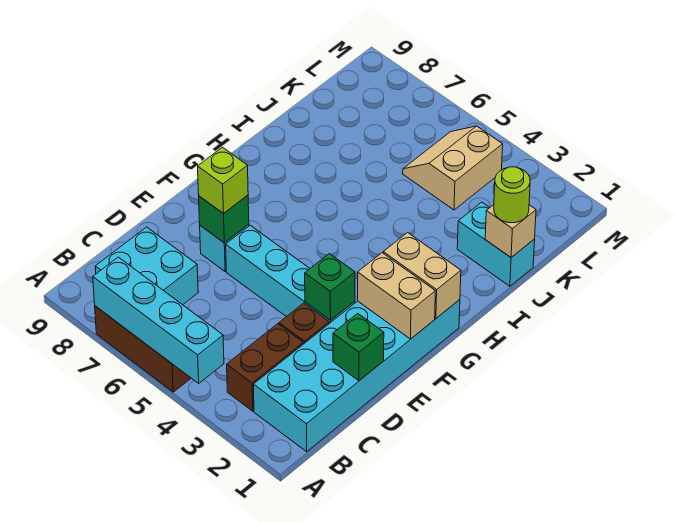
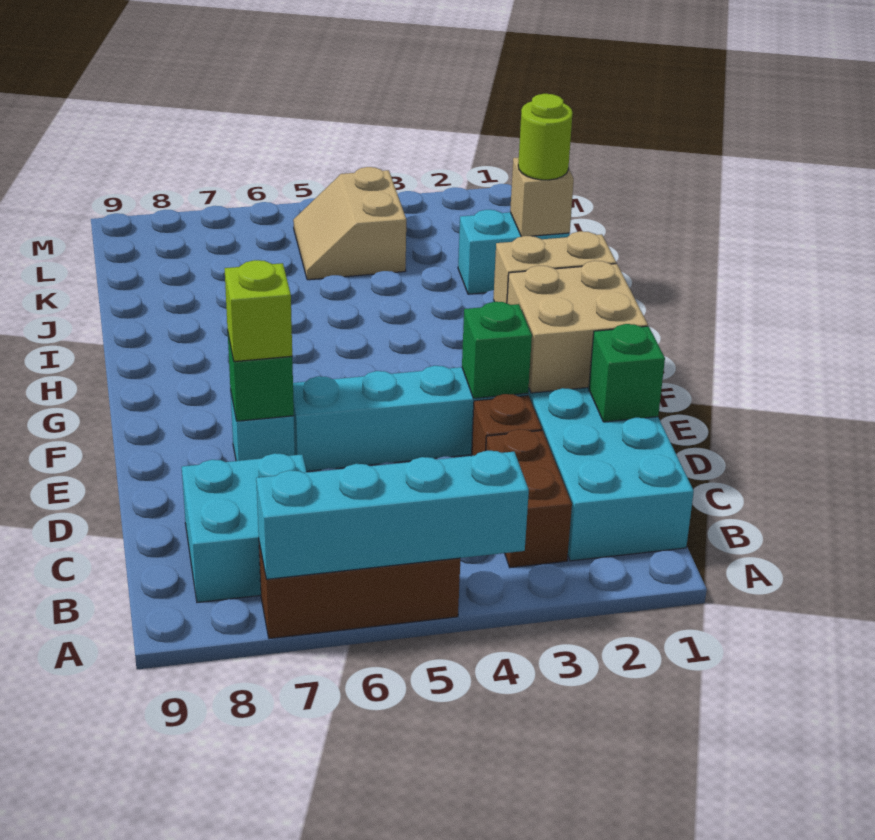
tan brick F1:F2 level 2 -> tan brick E1:F2 level 2

